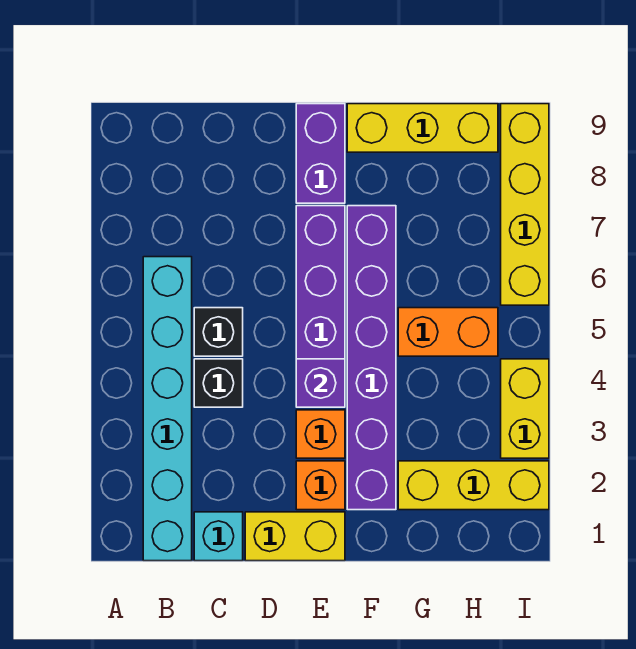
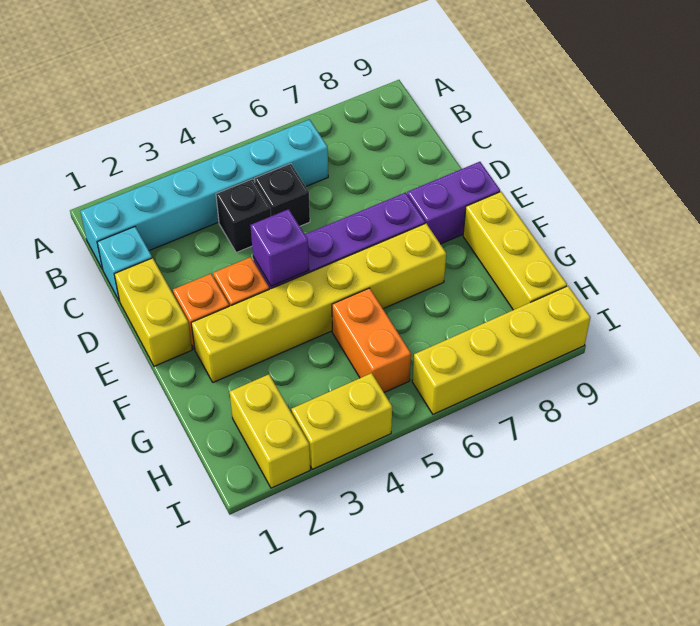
purple brick F2:F7 level 1 -> yellow brick F2:F7 level 1
yellow brick G2:I2 level 1 -> yellow brick H2:I2 level 1

